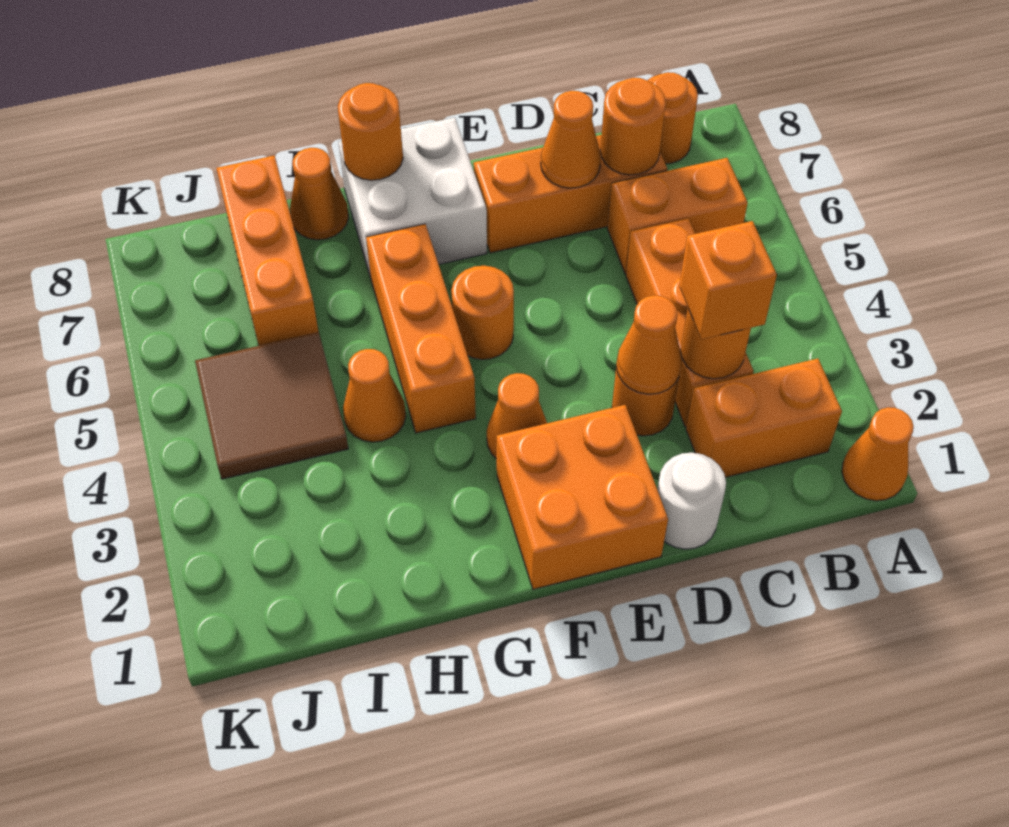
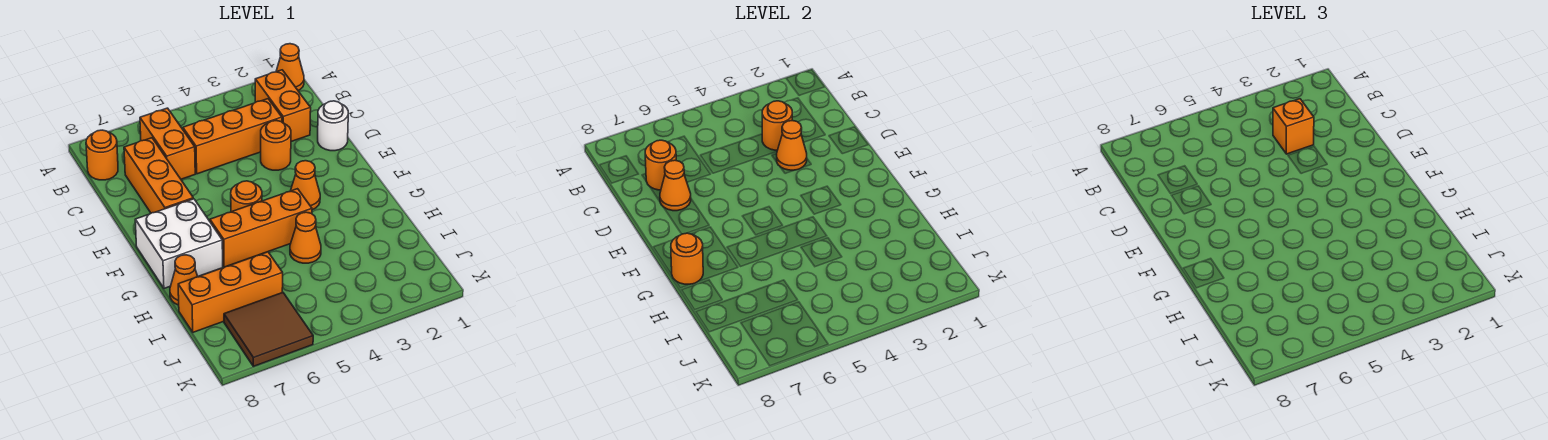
orange brick E1:F2 level 1 -> none
brown tile I4:J5 level 1 -> brown tile J6:K7 level 1

